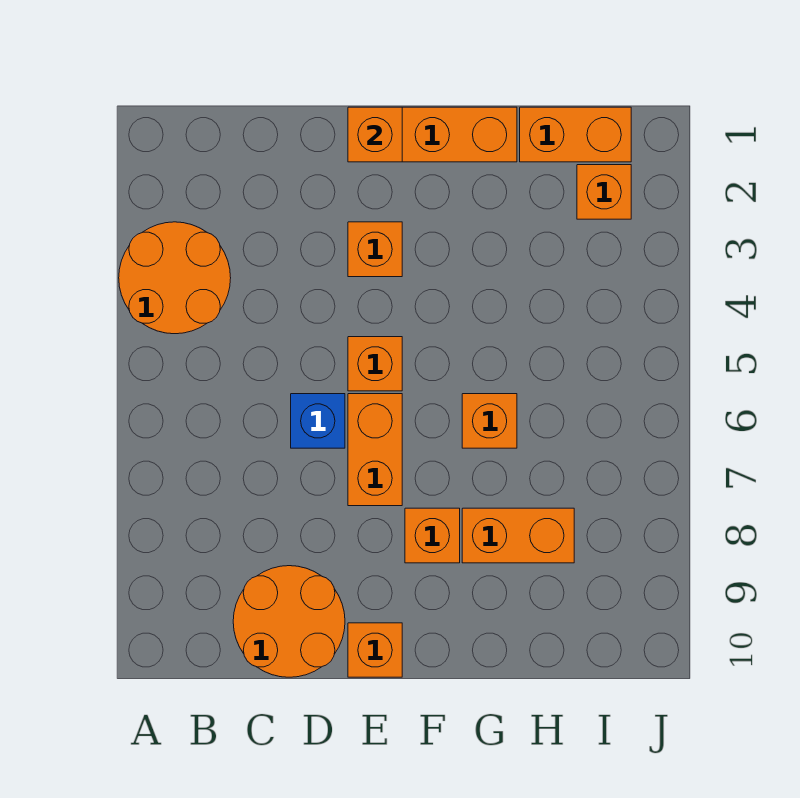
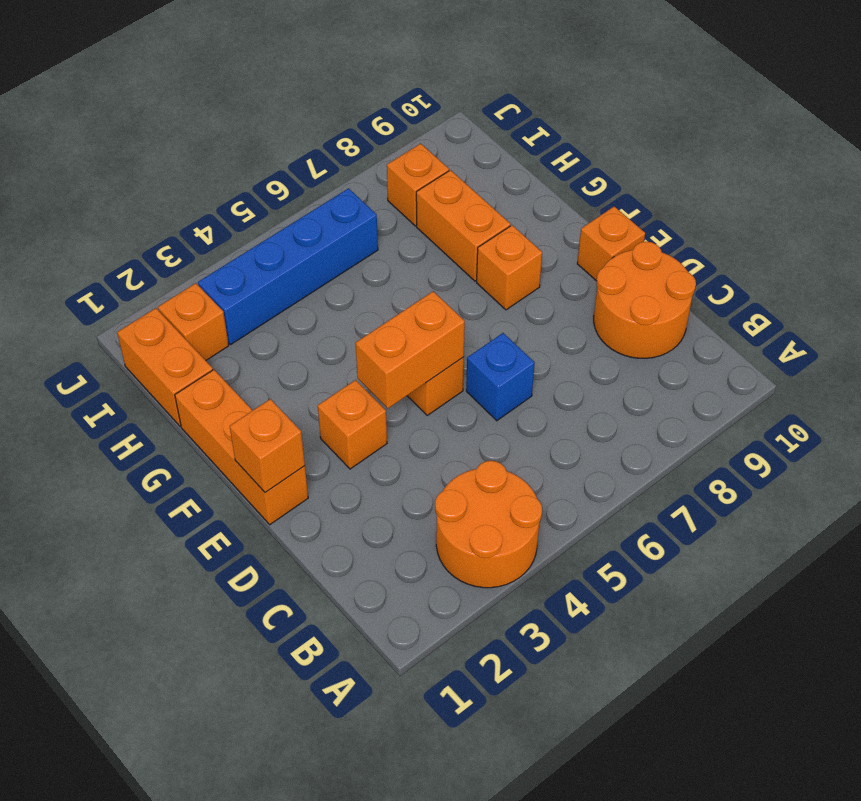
orange brick E6:E7 level 1 -> orange brick E4:E5 level 2
orange brick G6 level 1 -> orange brick I8 level 1
none -> blue brick I3:I6 level 1

